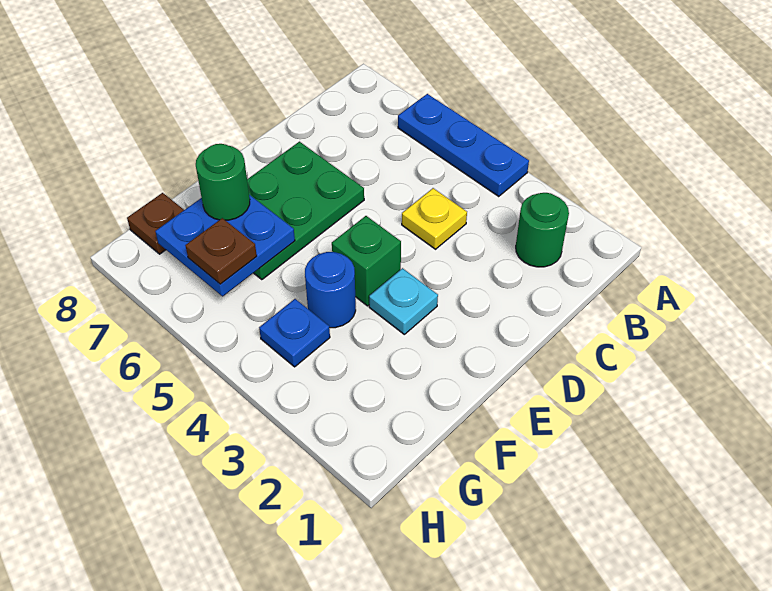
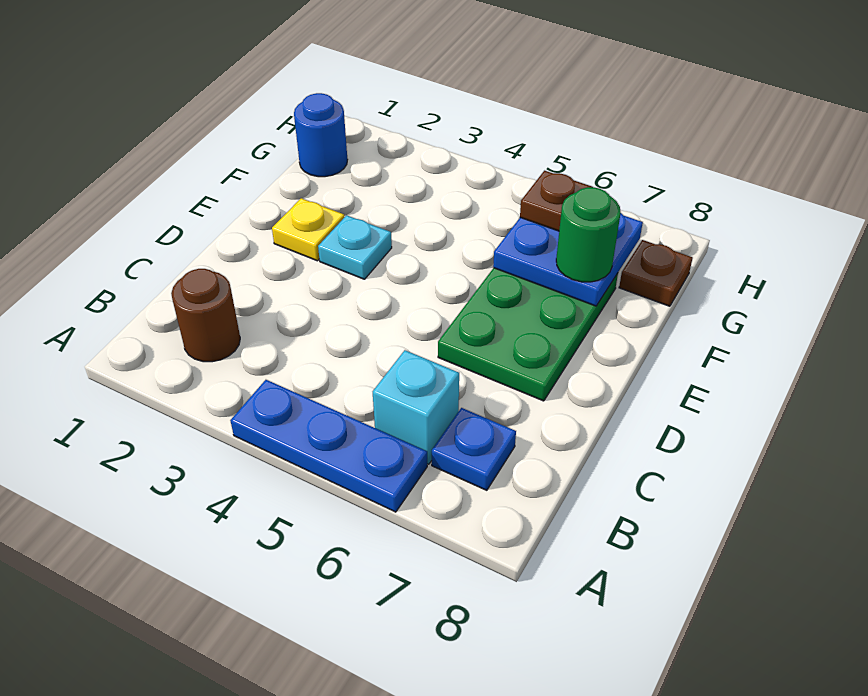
green round brick B2 level 1 -> brown round brick B2 level 1
none -> cyan brick B6 level 1
yellow plate C4 level 1 -> yellow plate E2 level 1
green brick E4 level 1 -> none
blue round brick F4 level 1 -> blue round brick G1 level 1
blue plate G4 level 1 -> blue plate B7 level 1

